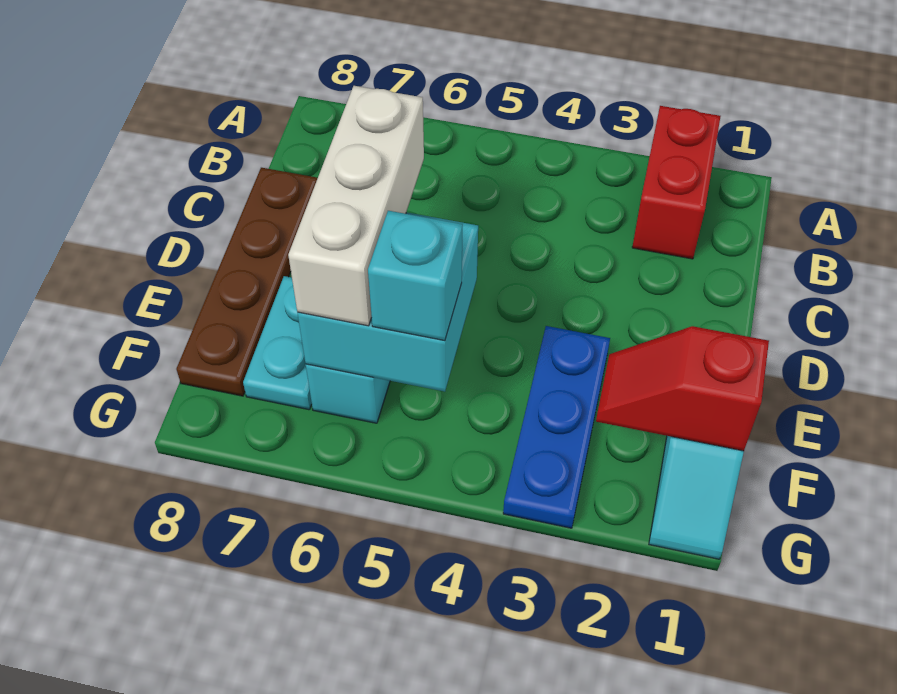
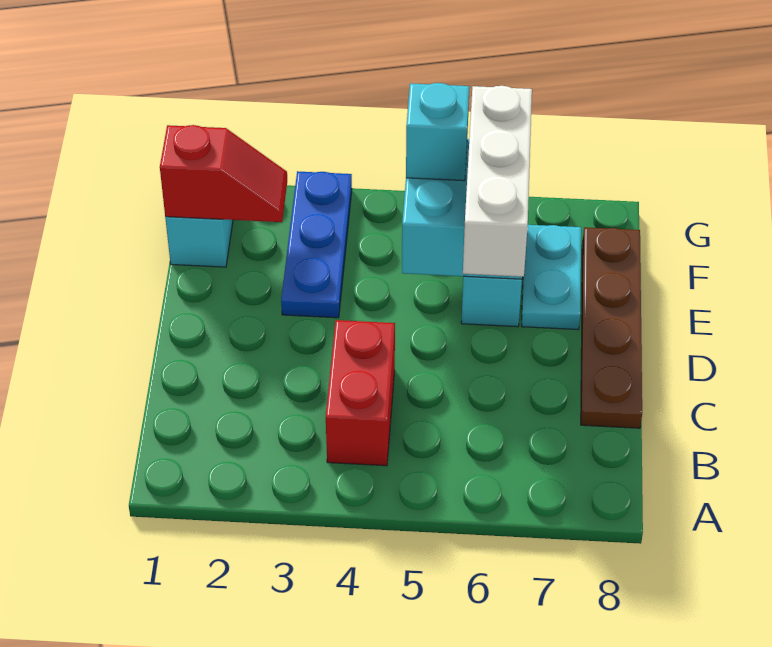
red brick A2:B2 level 1 -> red brick B4:C4 level 1

